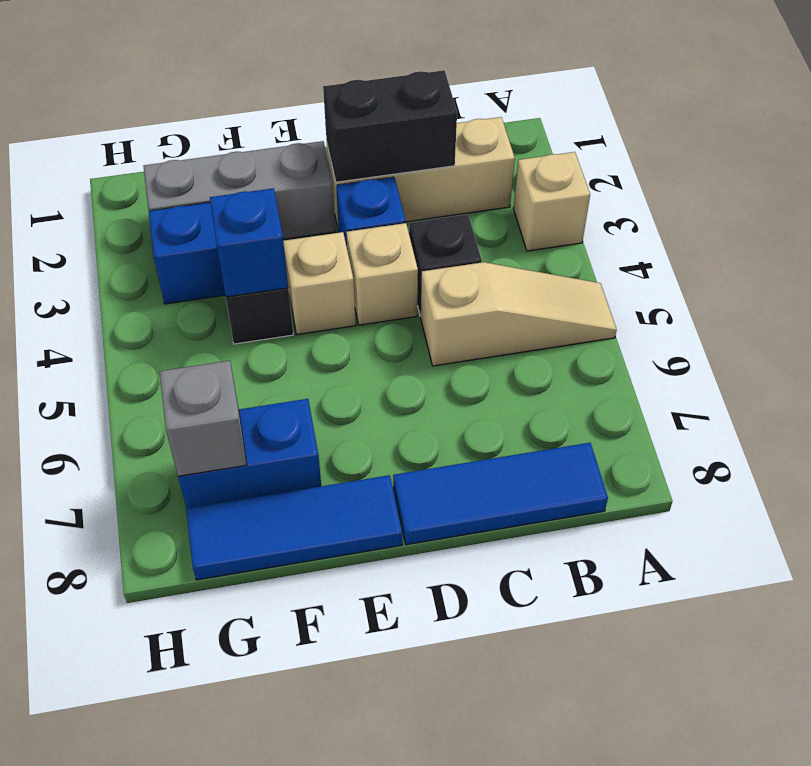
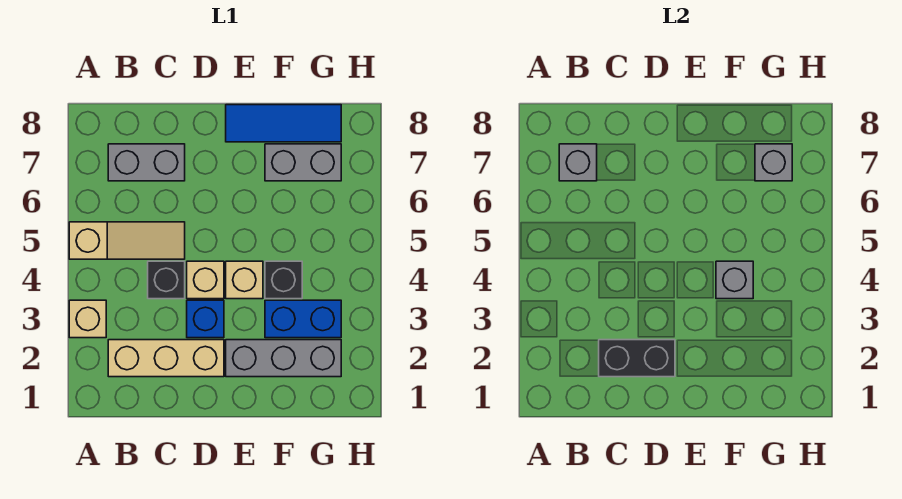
tan slope A5:C5 level 1 top C -> tan slope A5:C5 level 1 top A
none -> grey brick B7:C7 level 1
none -> grey brick B7 level 2
blue tile B8:D8 level 1 -> none
blue brick F4 level 2 -> grey brick F4 level 2
blue brick F7:G7 level 1 -> grey brick F7:G7 level 1

